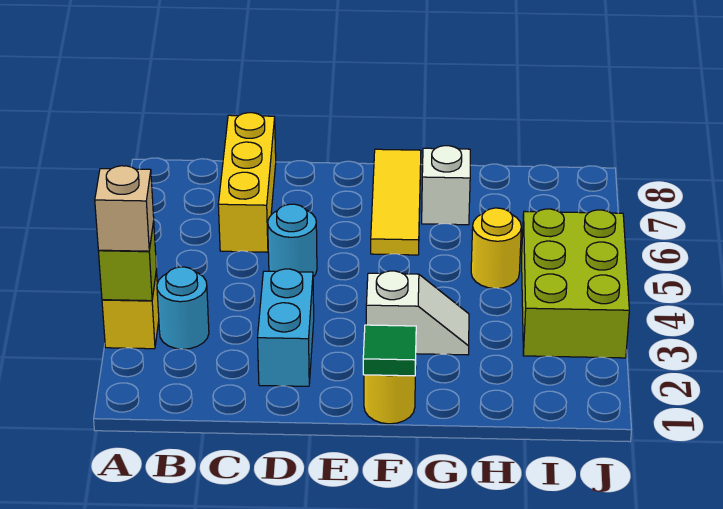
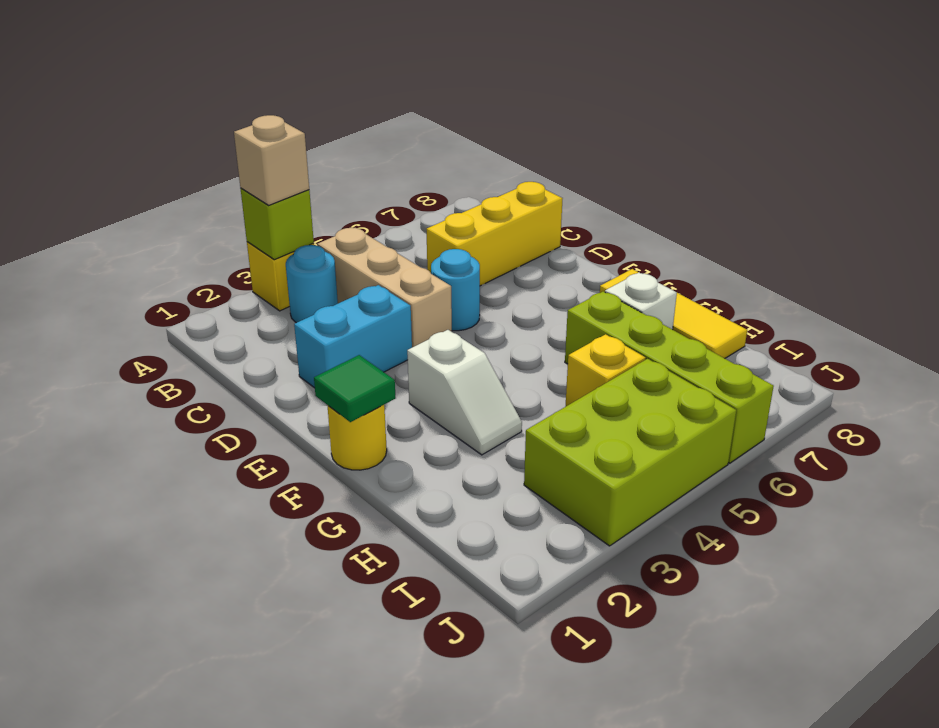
none -> tan brick B4:D4 level 1
yellow tile F6:F8 level 1 -> yellow tile F8:H8 level 1
none -> lime brick G6:J6 level 1
yellow round brick H5 level 1 -> yellow brick H5 level 1

